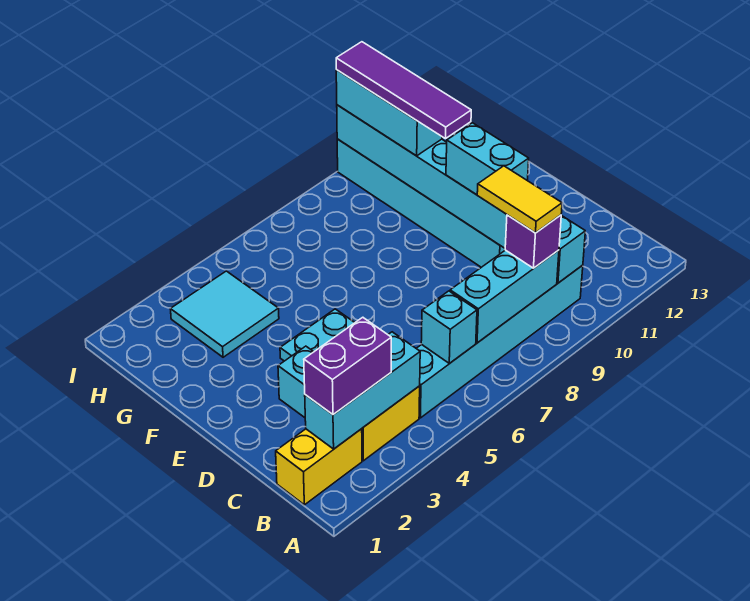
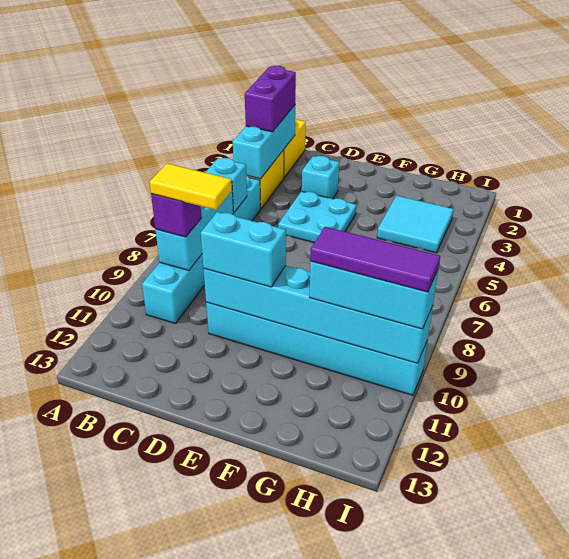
cyan brick B10:I10 level 2 -> cyan brick D10:I10 level 2
purple tile F10:I10 level 4 -> purple tile G10:I10 level 4

